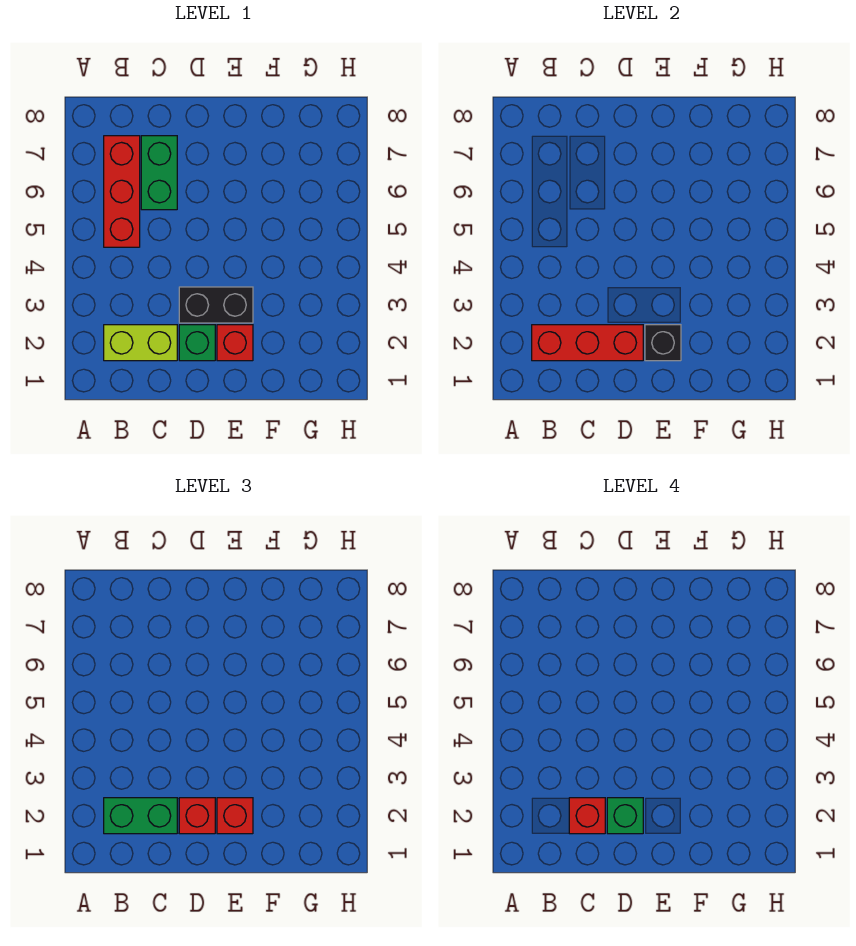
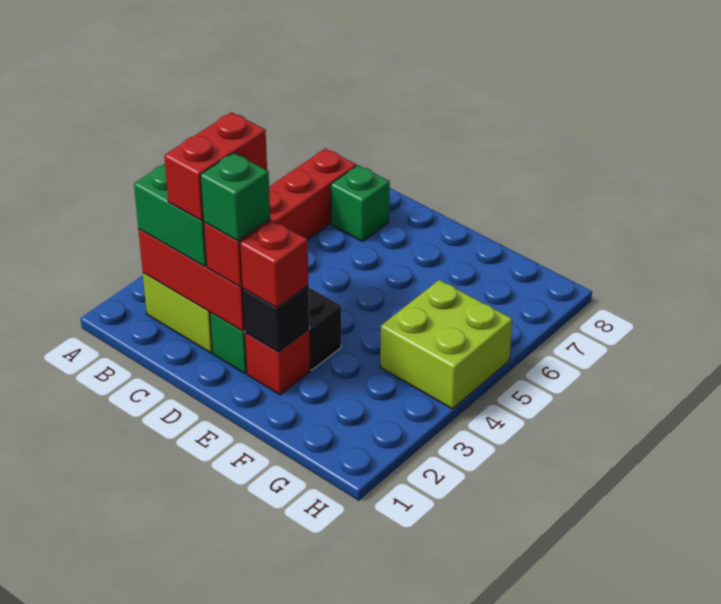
red brick C2 level 4 -> red brick C2:C3 level 4
green brick C6:C7 level 1 -> green brick C7 level 1
none -> lime brick G4:H5 level 1

